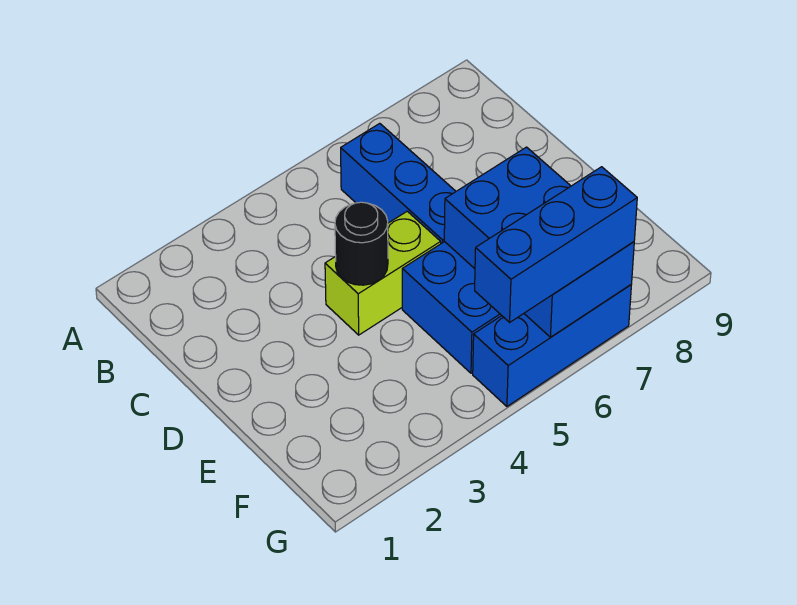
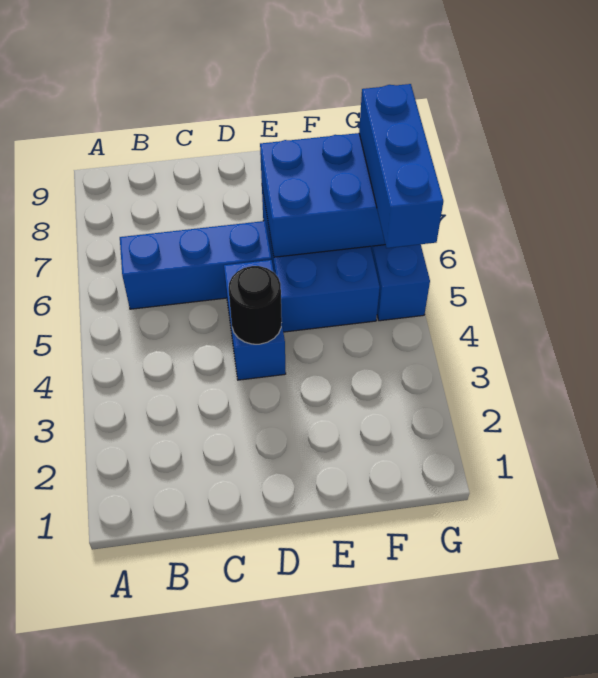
lime brick D4:D5 level 1 -> blue brick D4:D5 level 1

